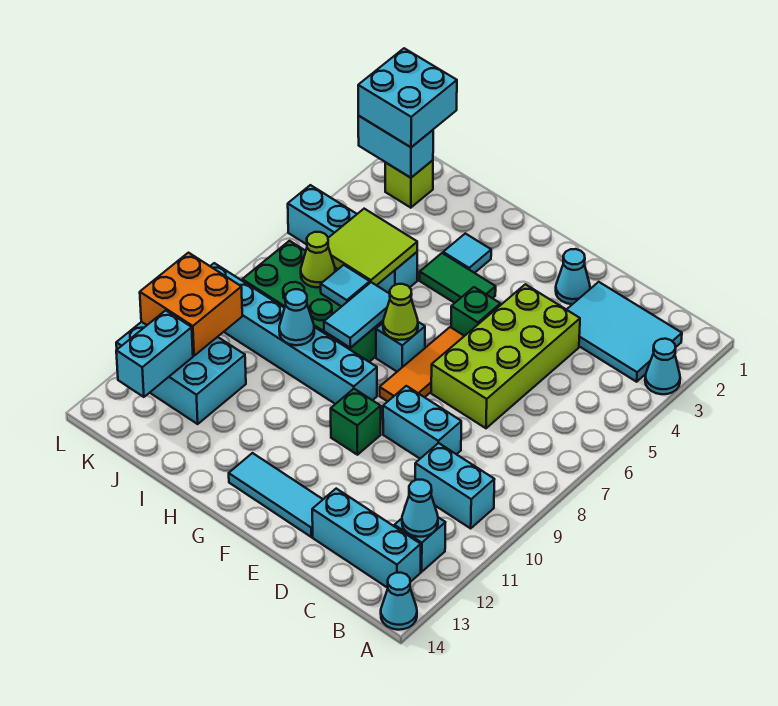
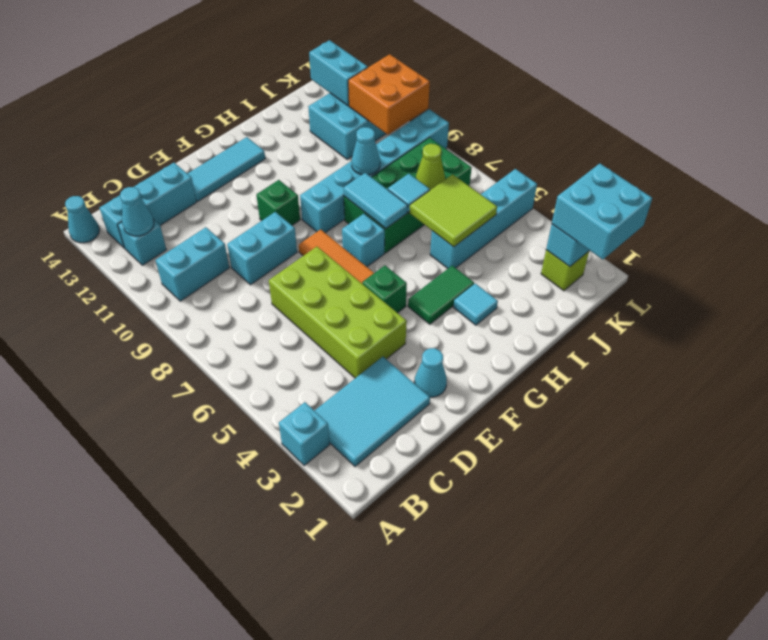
cyan cone A3 level 1 -> cyan brick A3 level 1
lime cone G7 level 2 -> none

